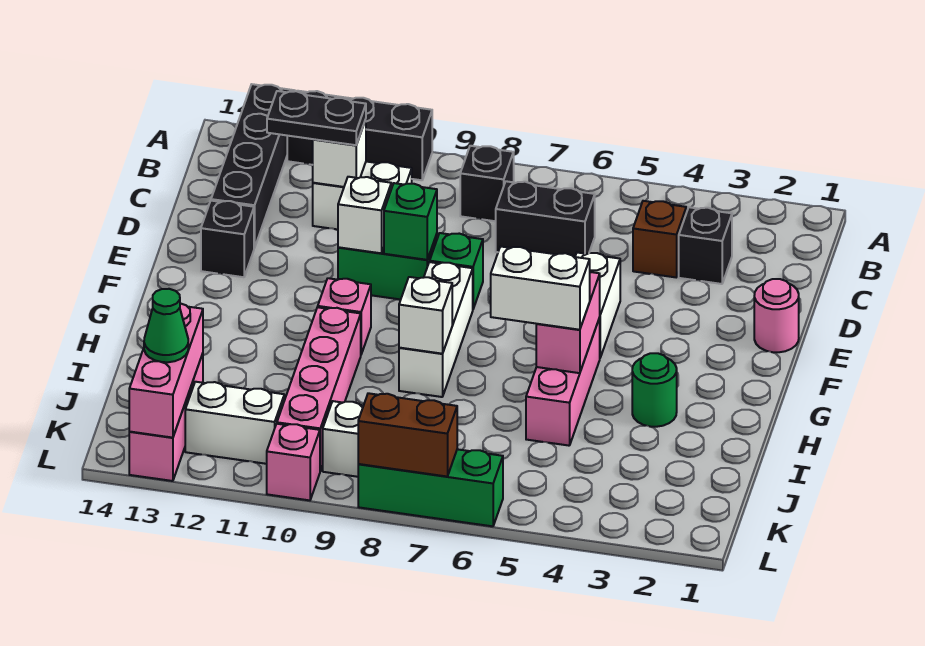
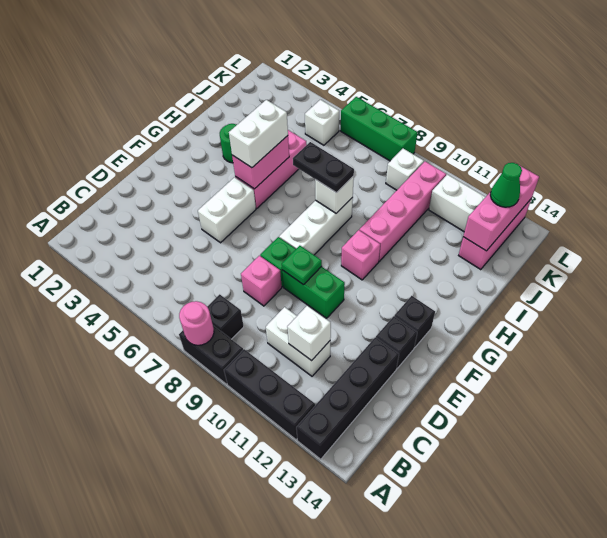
black brick C3 level 1 -> black brick F13 level 1
brown brick C4 level 1 -> none
black brick C6:C7 level 1 -> black brick A8:A9 level 1
black plate C11:C12 level 3 -> black plate H7:H8 level 3
pink round brick E1 level 1 -> pink round brick A8 level 2
green brick E9 level 2 -> green plate E9 level 2
white brick E10 level 2 -> white brick K5 level 1
white brick H5:H6 level 3 -> white brick G5:H5 level 3
brown brick L7:L8 level 2 -> none
pink brick L10 level 1 -> pink brick D8 level 1

